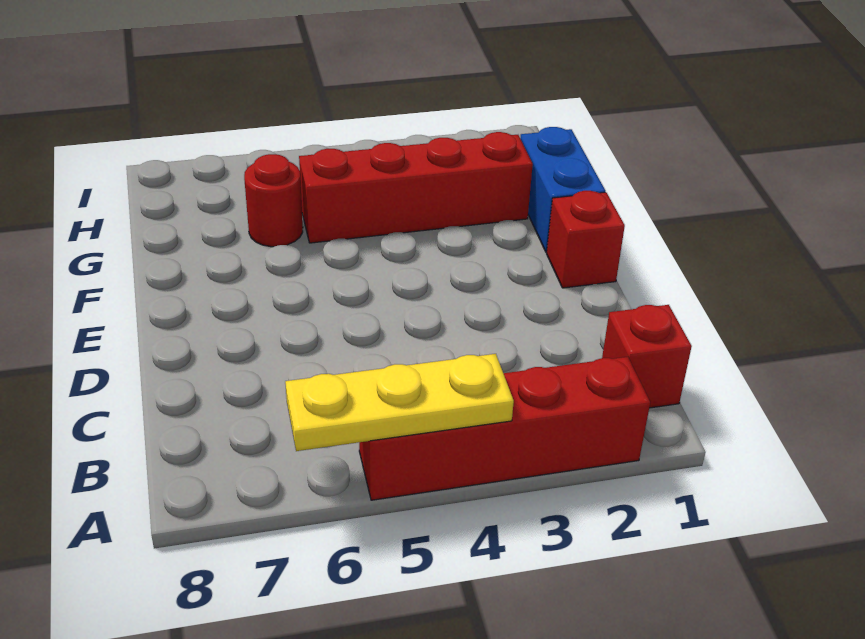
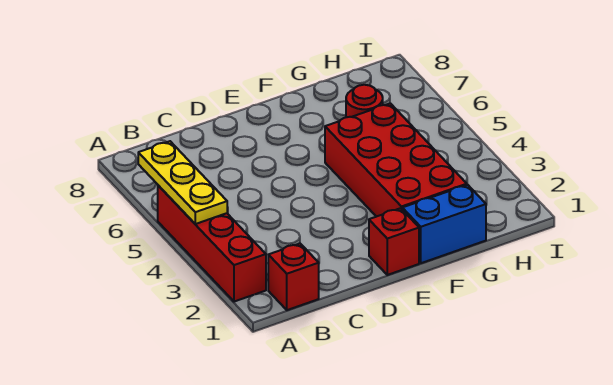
red brick G2:G5 level 1 -> red brick F2:G5 level 1

